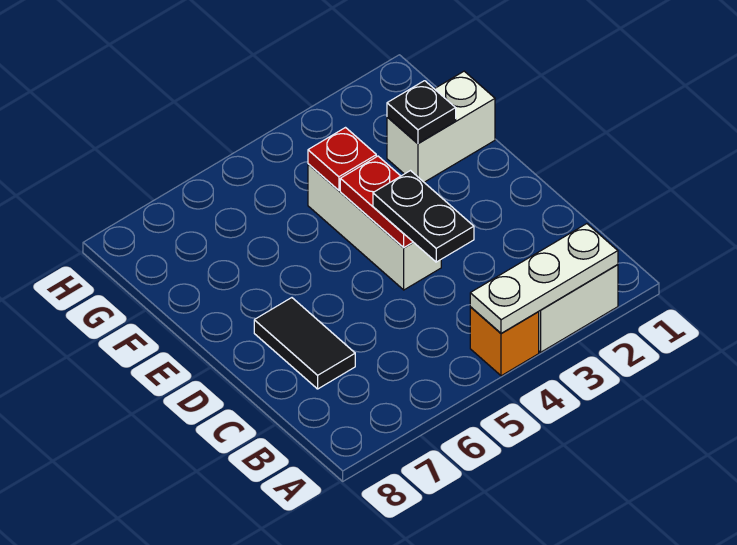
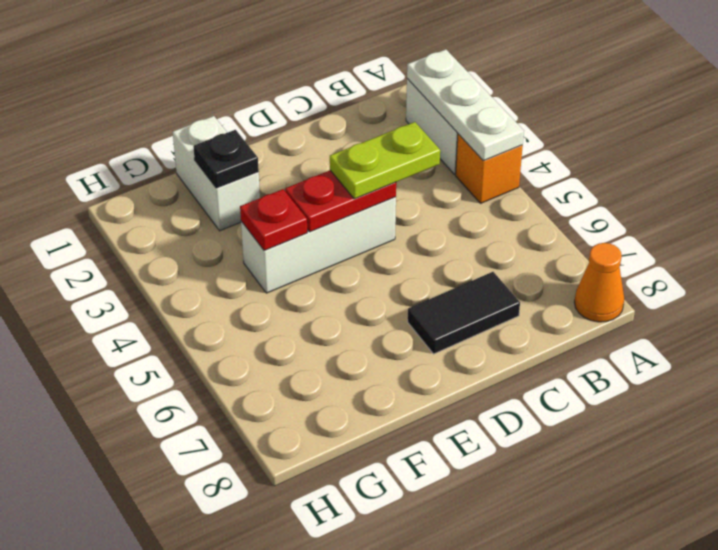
none -> orange cone A8 level 1
black plate C4:D4 level 3 -> lime plate C4:D4 level 3

